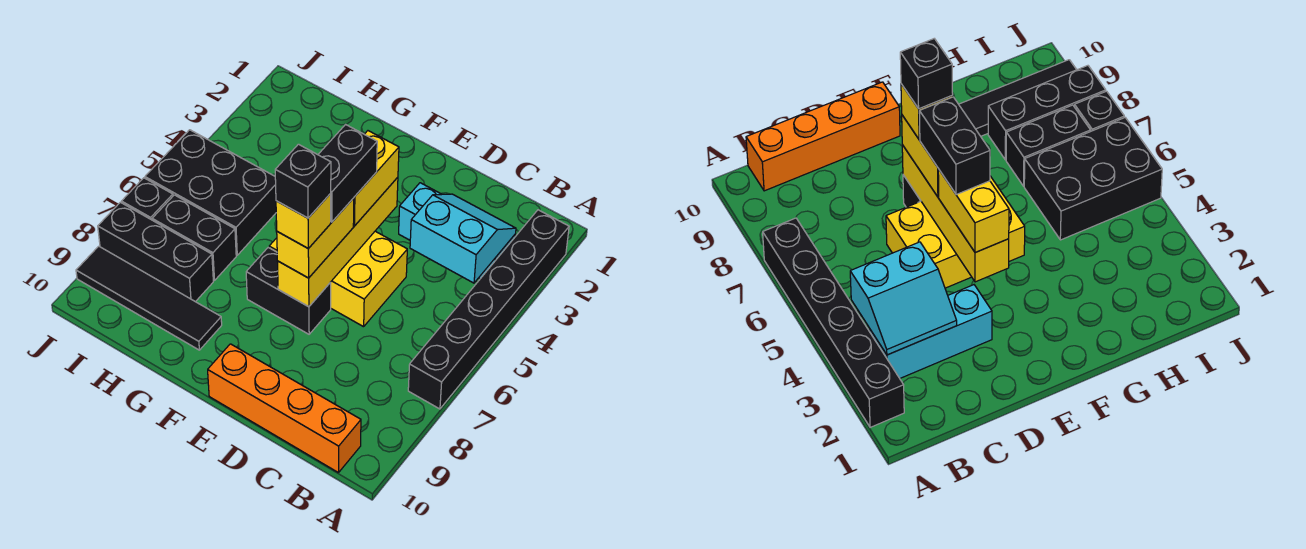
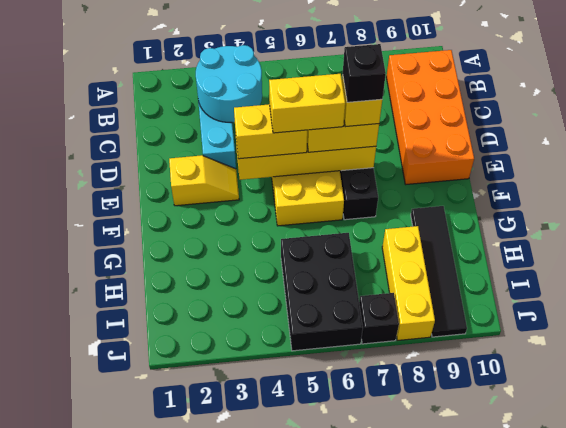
black brick A2:A7 level 1 -> none
cyan slope B3:C4 level 2 top 4 -> cyan round brick B3:C4 level 2
orange brick B10:E10 level 1 -> orange brick B9:E10 level 1
none -> yellow slope E2:E3 level 1 top 2
black brick E5:E6 level 4 -> yellow brick E5:E6 level 4
black brick H7:I7 level 1 -> none
black brick H8:J8 level 1 -> yellow brick H8:J8 level 1

